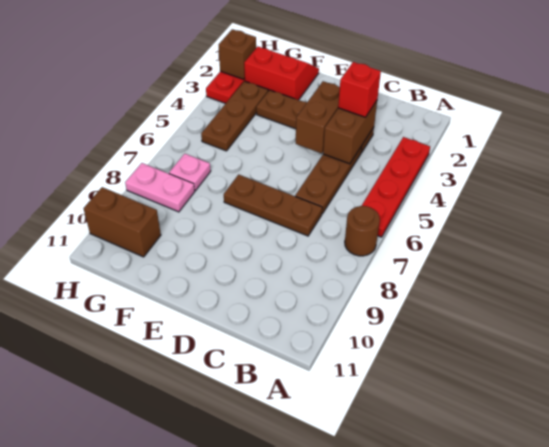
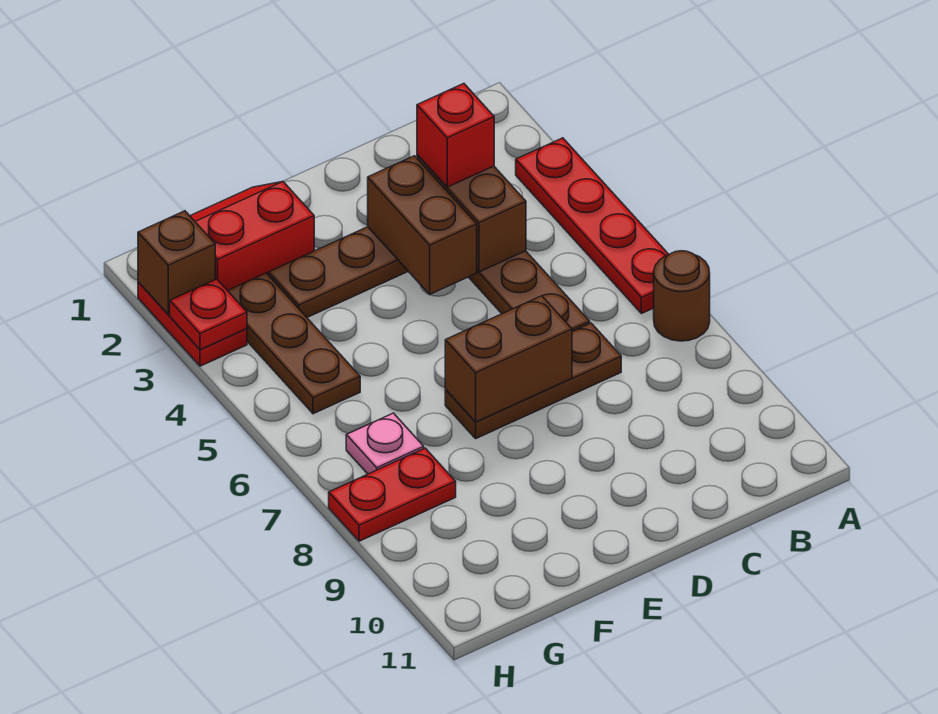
pink plate G8:H8 level 1 -> red plate G8:H8 level 1
brown brick G10:H10 level 1 -> brown brick D7:E7 level 2
none -> red plate H3 level 2

